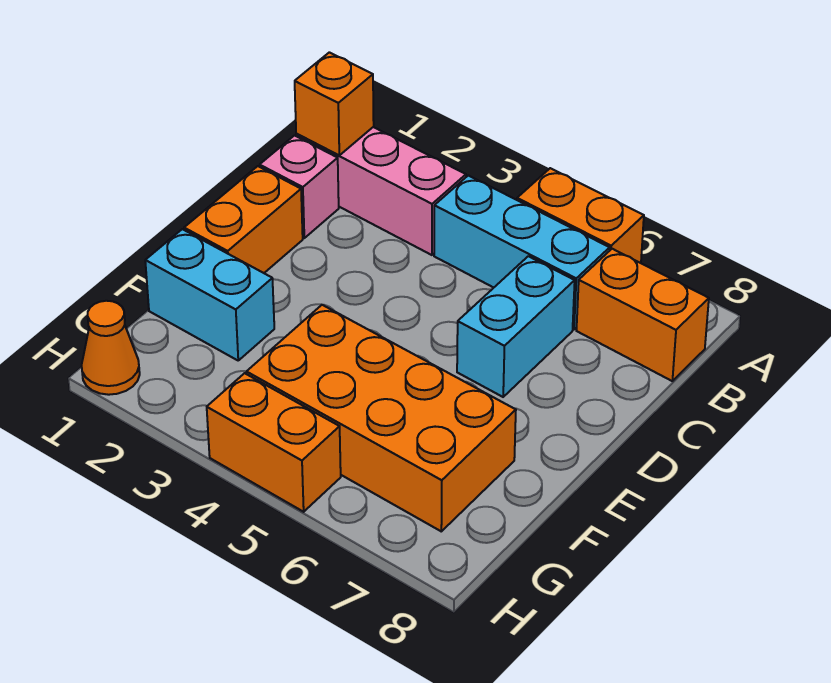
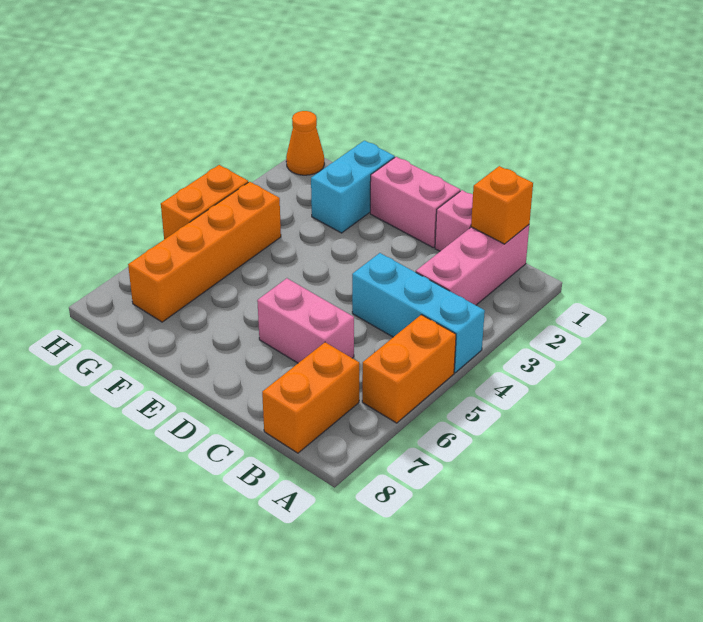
cyan brick B4:B6 level 1 -> cyan brick A4:C4 level 1
cyan brick C6:D6 level 1 -> pink brick C6:D6 level 1
orange brick D1:E1 level 1 -> pink brick D1:E1 level 1
orange brick F4:G7 level 1 -> orange brick G4:G7 level 1

